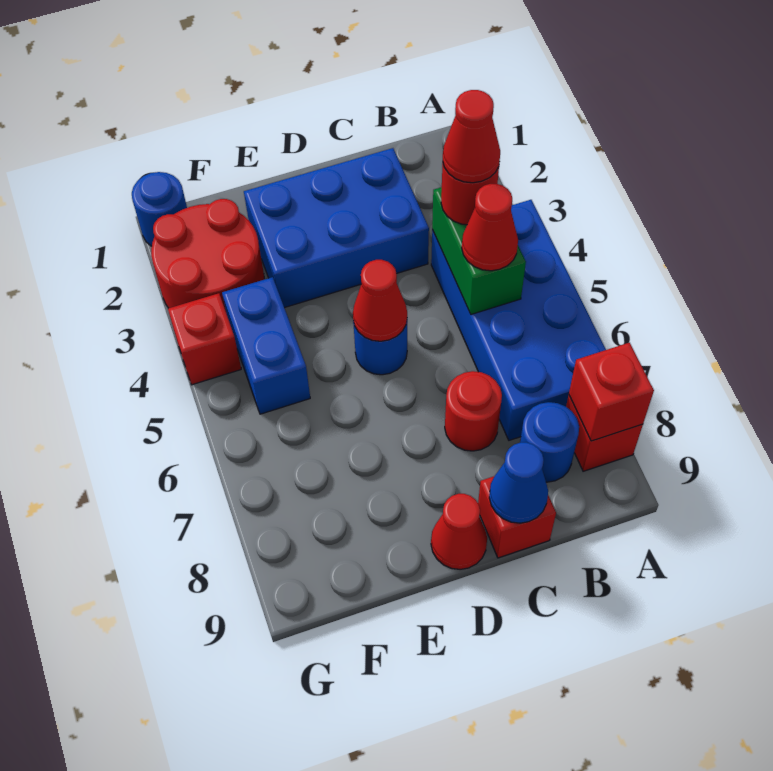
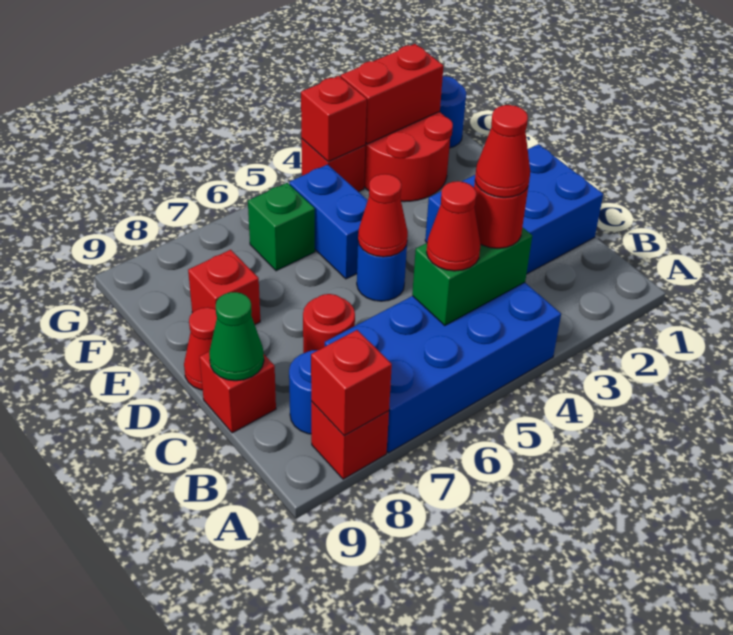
blue brick C2:E3 level 1 -> blue brick C1:D3 level 1
blue cone C9 level 2 -> green cone C9 level 2
none -> red brick E8 level 1
blue brick F4:F5 level 1 -> blue brick E5:F5 level 1
none -> green brick F6 level 1
none -> red brick G2:G3 level 2
none -> red brick G4 level 2

